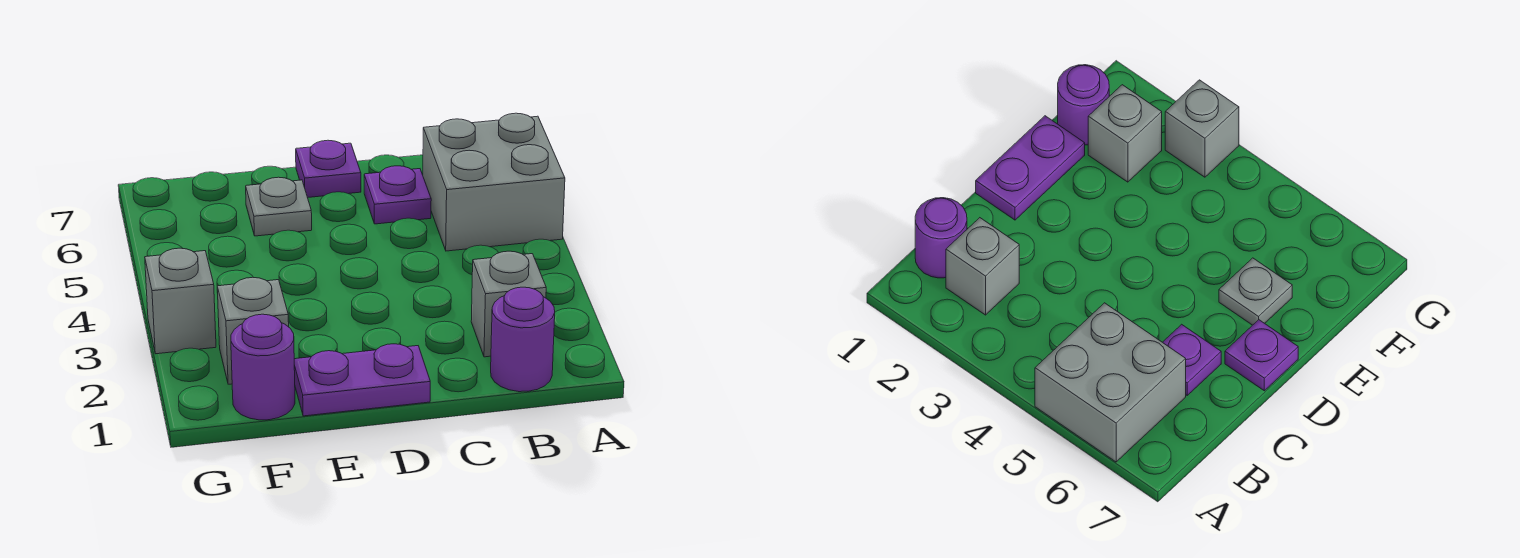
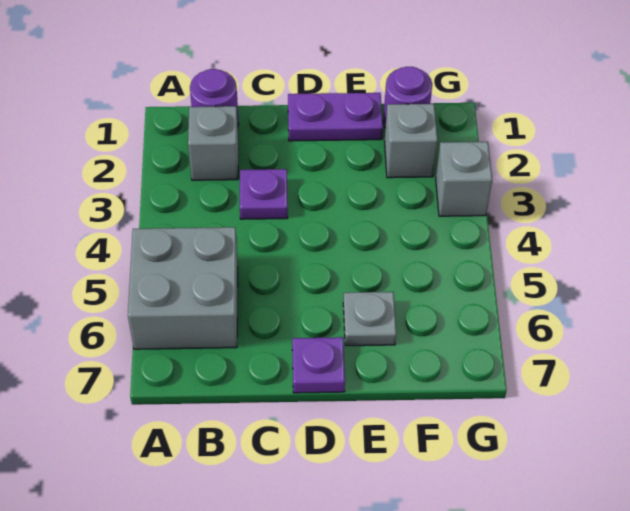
purple plate C6 level 1 -> purple plate C3 level 1

